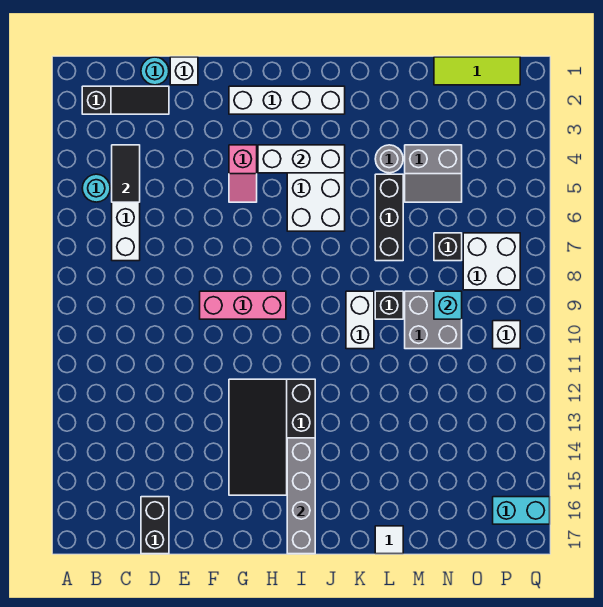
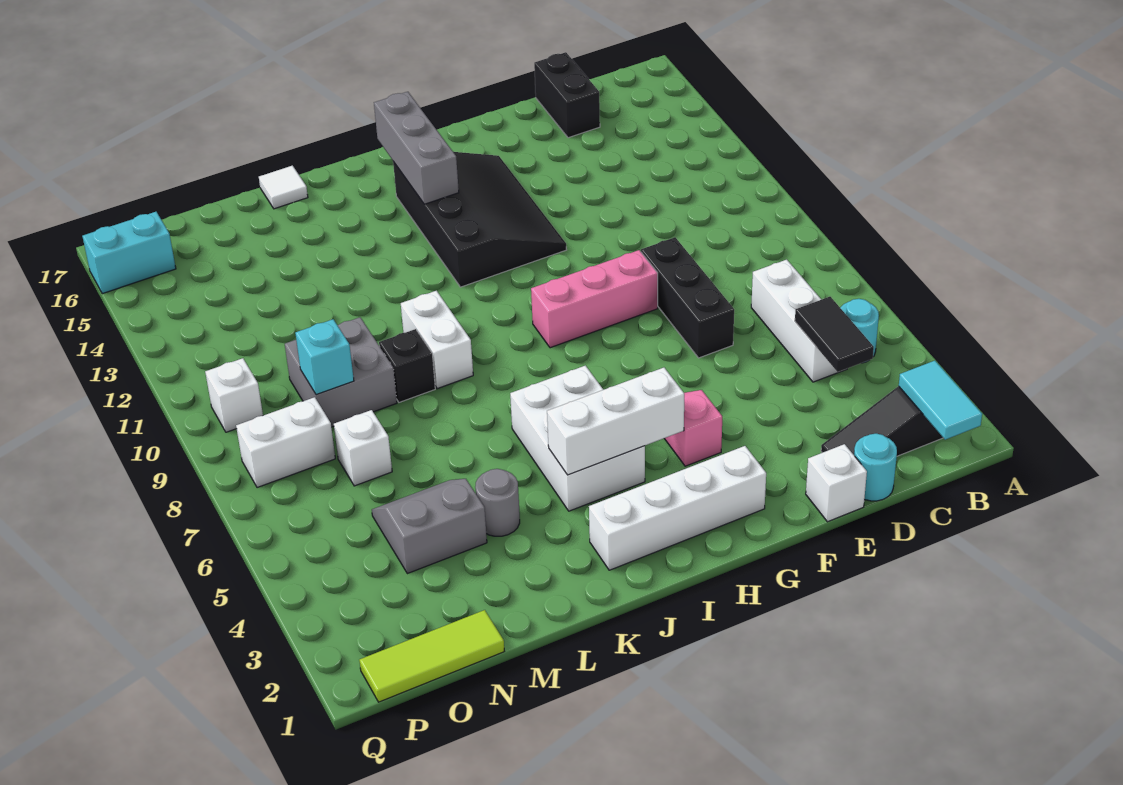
none -> cyan tile B1:B2 level 2
grey brick I14:I17 level 2 -> grey brick I14:I16 level 2
black brick L5:L7 level 1 -> black brick E7:E9 level 1
black brick N7 level 1 -> white brick N7 level 1
white brick O7:P8 level 1 -> white brick O8:P8 level 1

